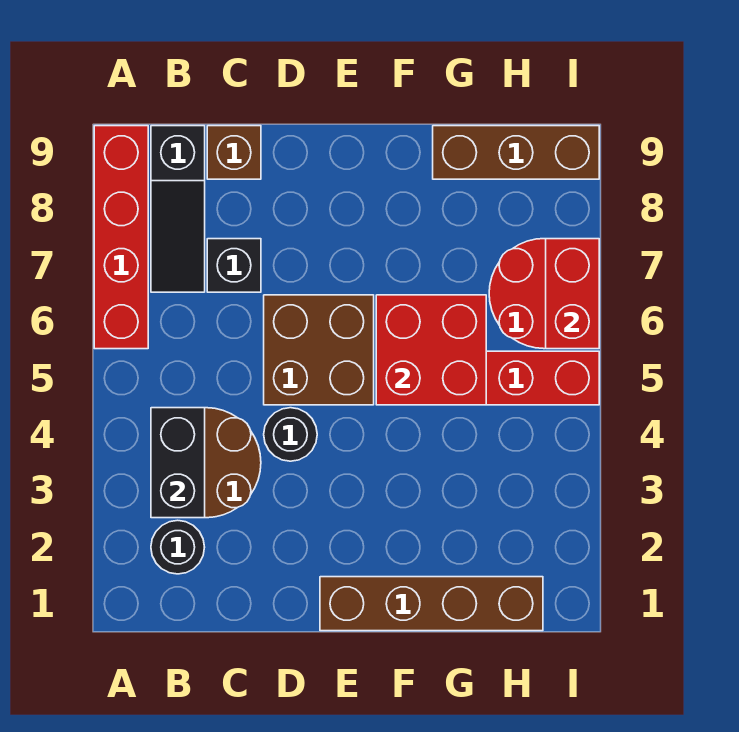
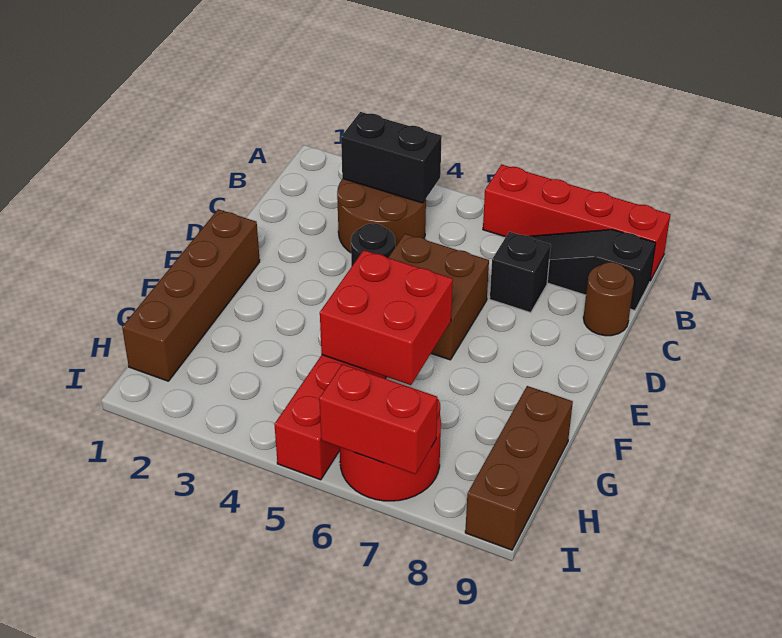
black round brick B2 level 1 -> none
brown brick C9 level 1 -> brown round brick C9 level 1

